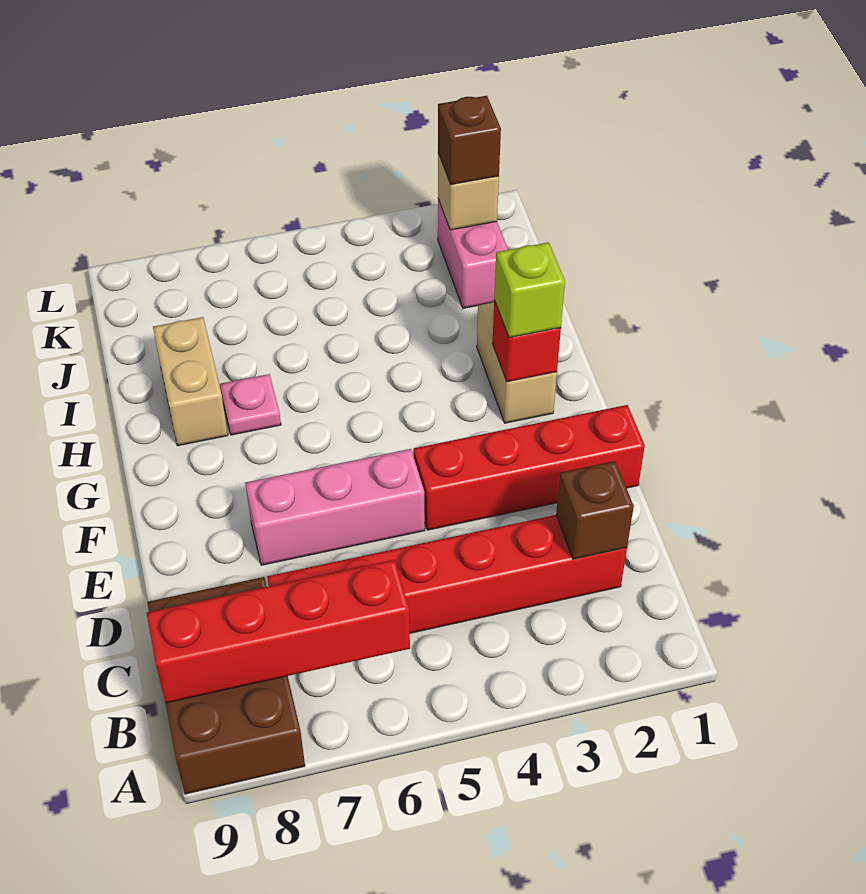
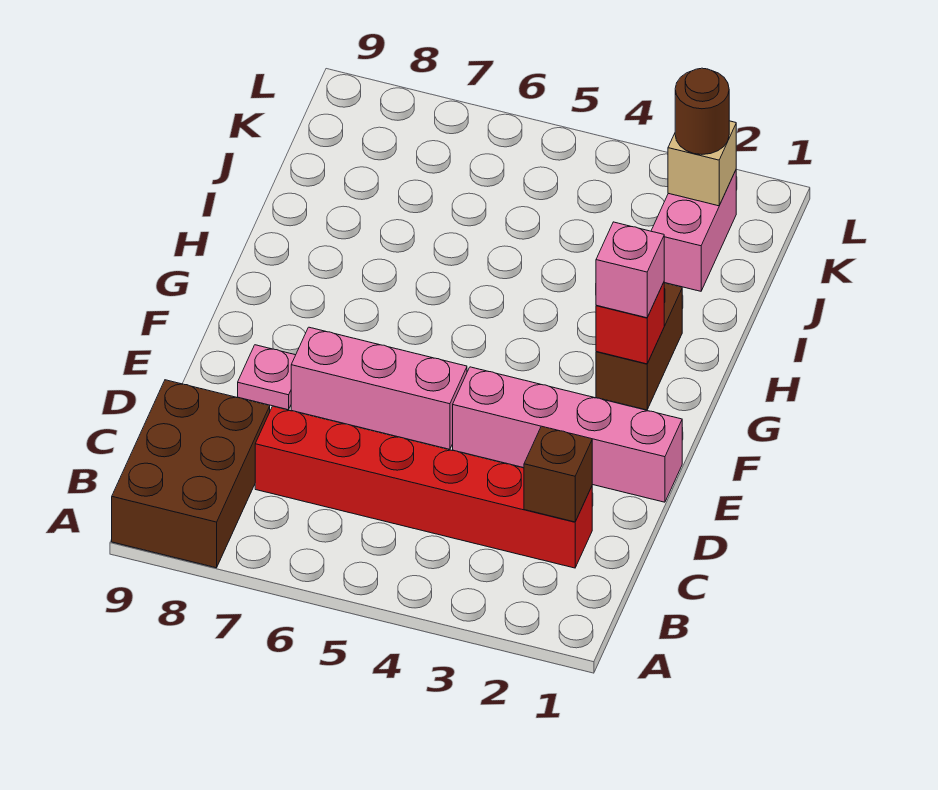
red brick B6:B9 level 2 -> none
red brick E1:E4 level 1 -> pink brick E1:E4 level 1
tan brick G2:H2 level 1 -> brown brick G2:H2 level 1
lime brick G2 level 3 -> pink brick G2 level 3
pink plate H7 level 1 -> pink plate E8 level 1
tan brick H8:I8 level 1 -> none
brown brick K2 level 3 -> brown round brick K2 level 3

